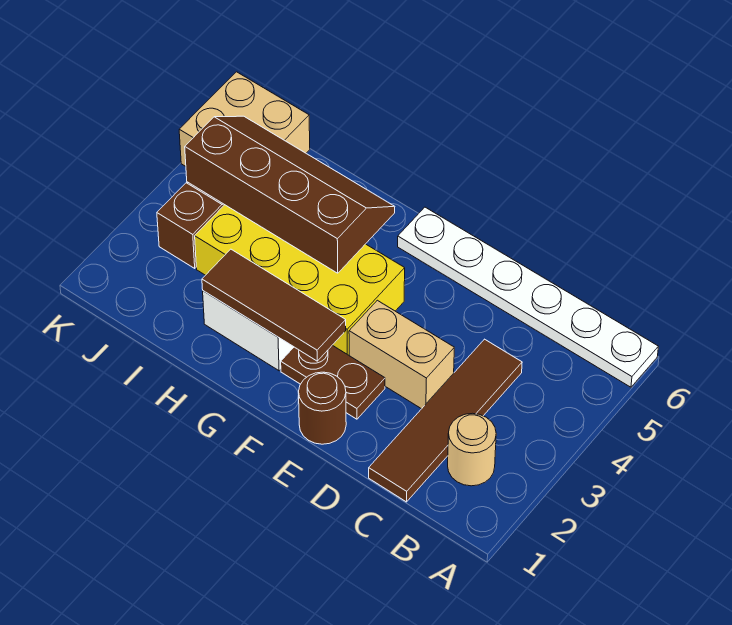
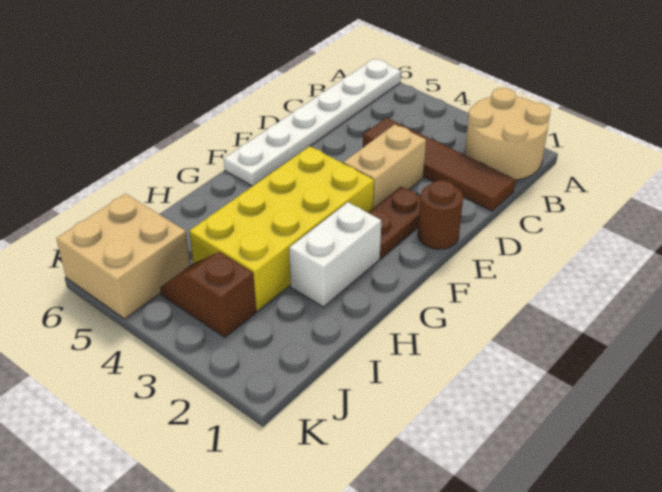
tan round brick B2 level 1 -> tan round brick A1:B2 level 1
brown tile F2:H2 level 2 -> none
brown slope G4:J5 level 2 top 4 -> none

